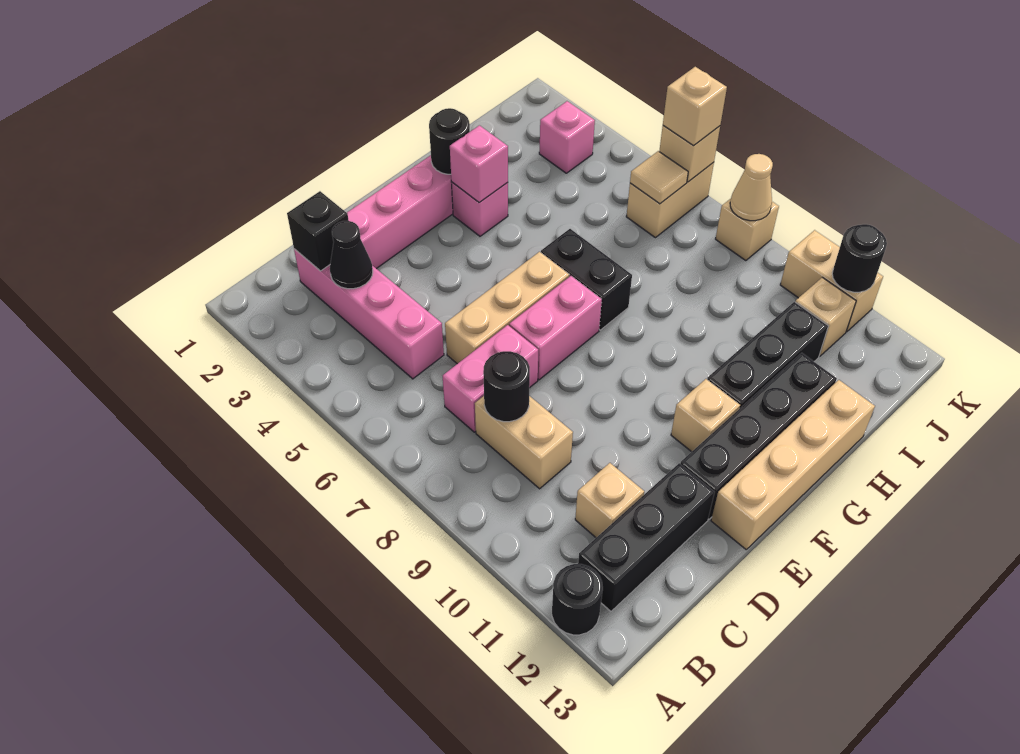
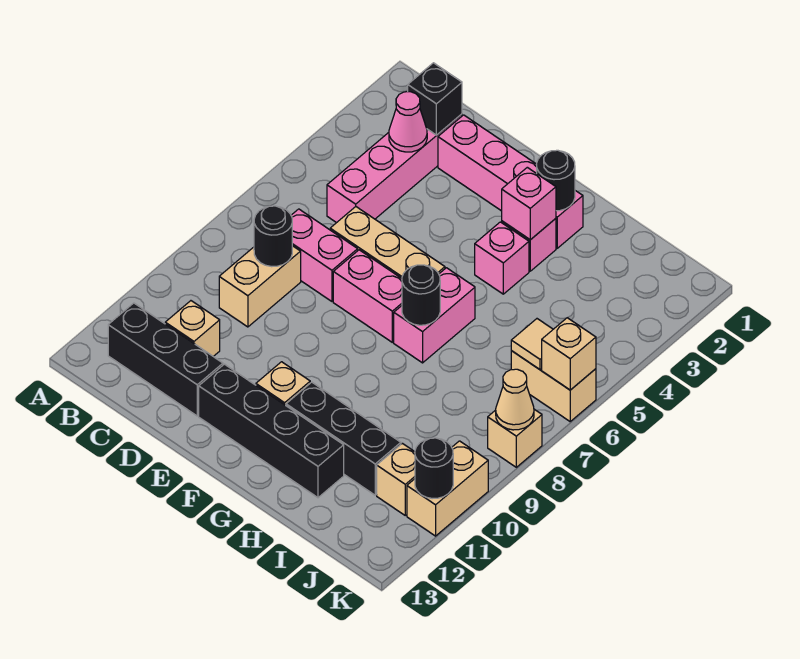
black round brick A12 level 1 -> black round brick G7 level 2
black cone C3 level 2 -> pink cone C3 level 2
tan brick E13:H13 level 1 -> none
black brick G6:G7 level 1 -> pink brick G6:G7 level 1
pink brick J3 level 1 -> pink brick G4 level 1
tan brick K6 level 3 -> none

